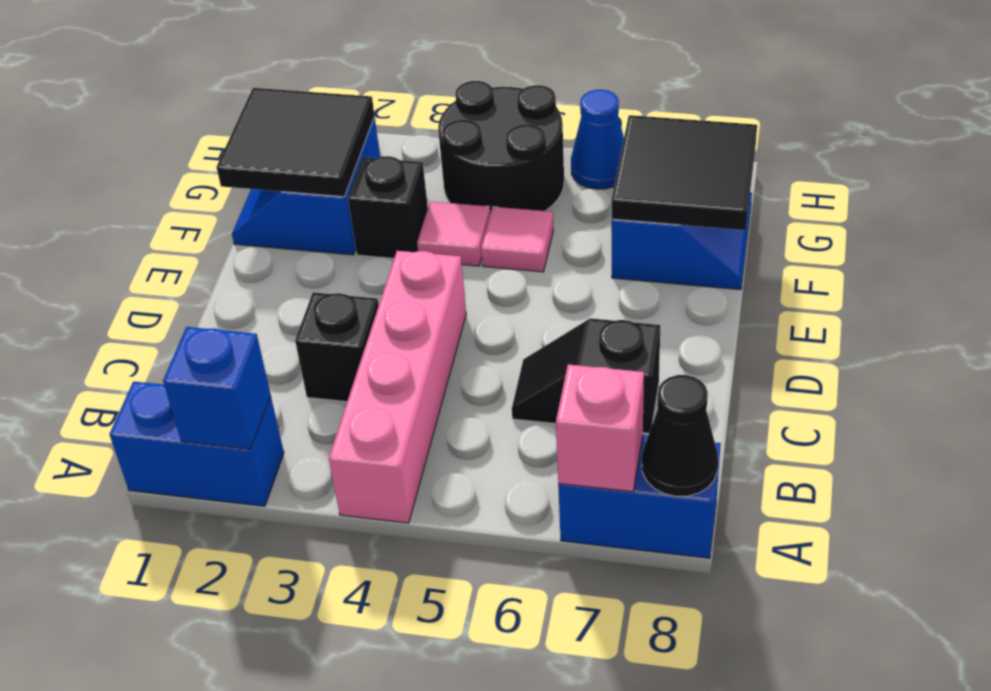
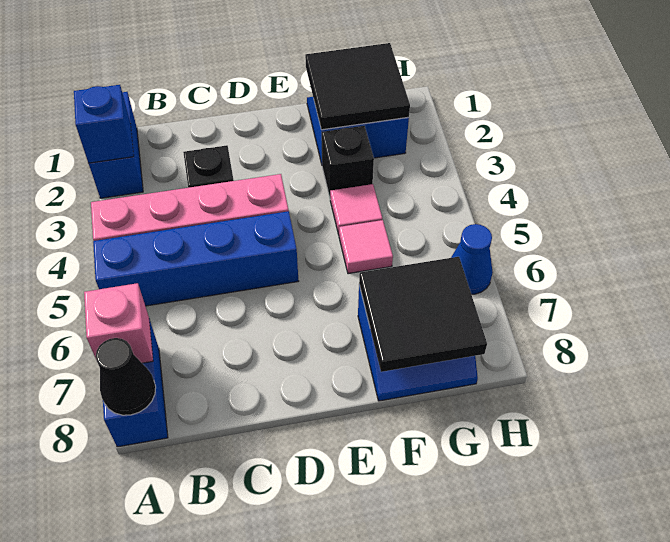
none -> blue brick A5:D5 level 1
black slope C6:C7 level 1 top 7 -> none
black round brick G4:H5 level 1 -> none

